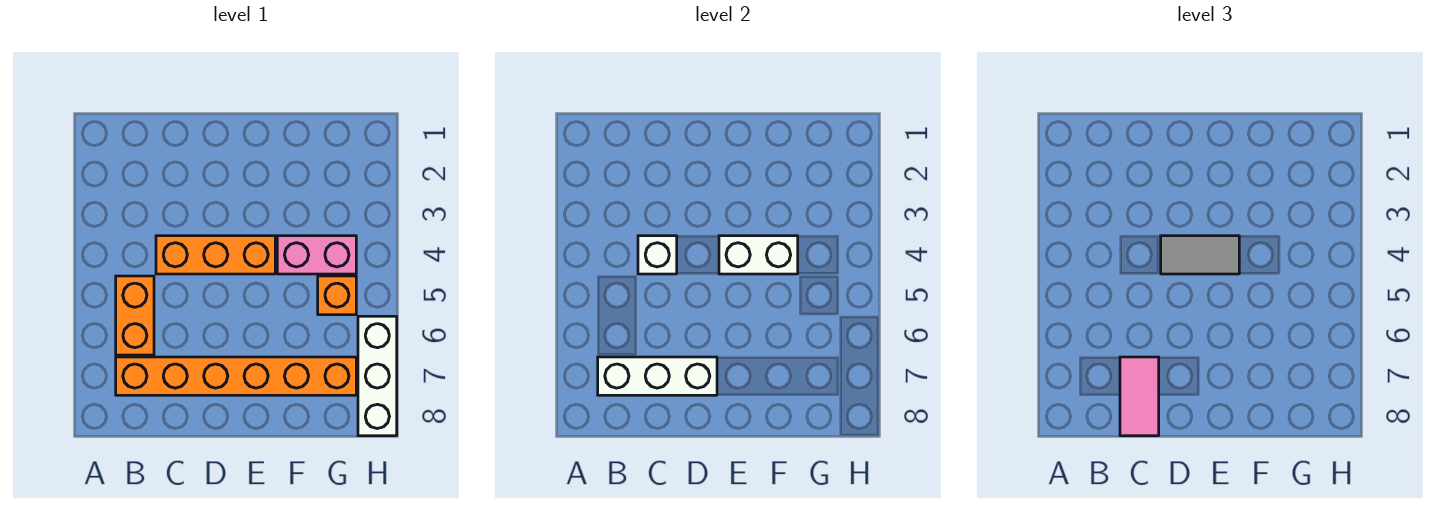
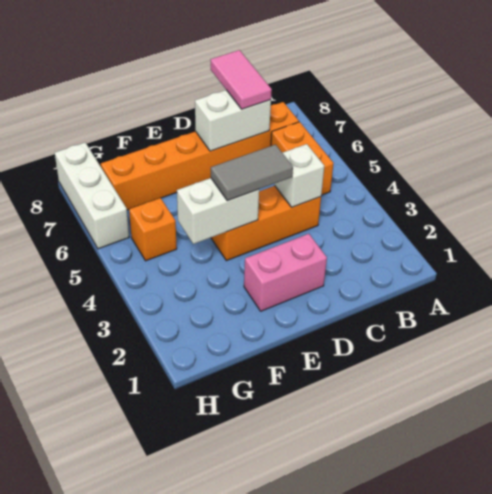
white brick B7:D7 level 2 -> white brick C7:D7 level 2
pink brick F4:G4 level 1 -> pink brick D2:E2 level 1

